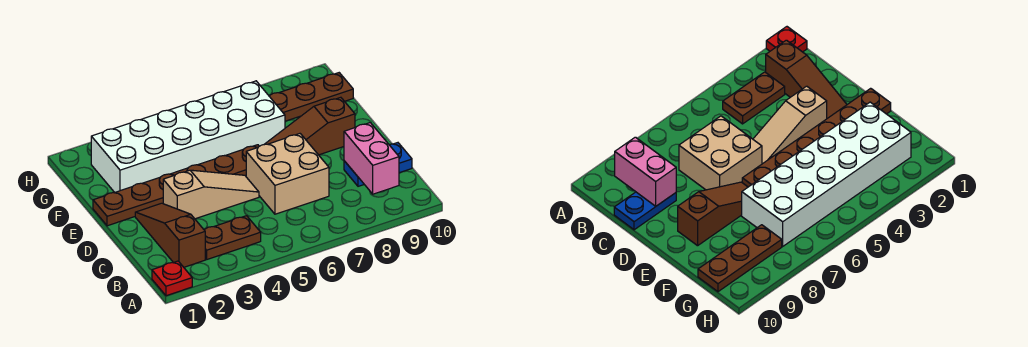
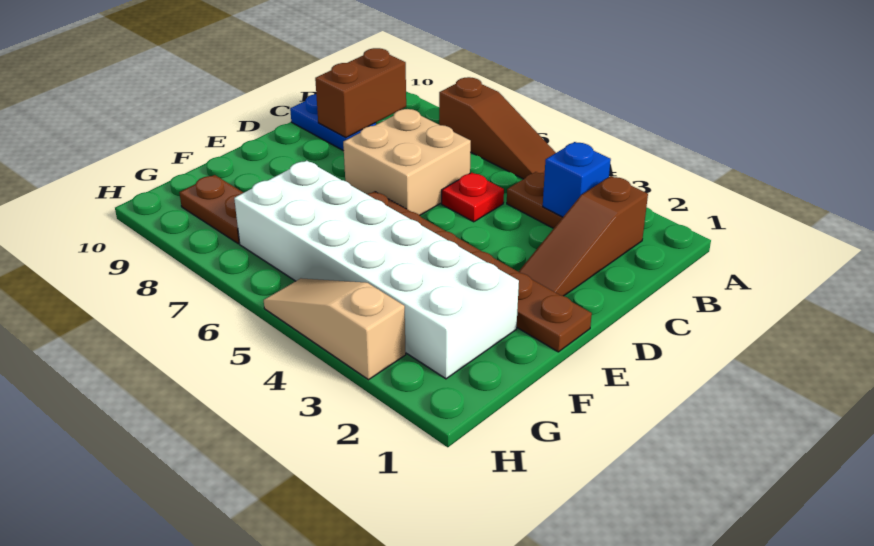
red plate A1 level 1 -> red plate C5 level 1
none -> blue brick B3 level 2
pink brick B9:C9 level 2 -> brown brick B9:C9 level 2
tan slope D3:D5 level 1 top 3 -> tan slope H3:H5 level 1 top 3
brown slope E7:E9 level 1 top 9 -> brown slope A5:A7 level 1 top 7
brown plate G8:G10 level 1 -> brown plate G8:G9 level 1

